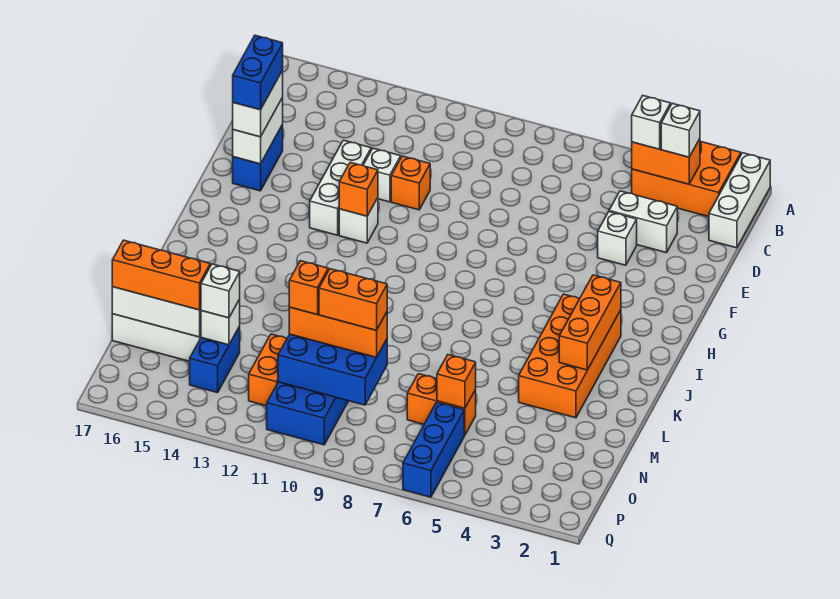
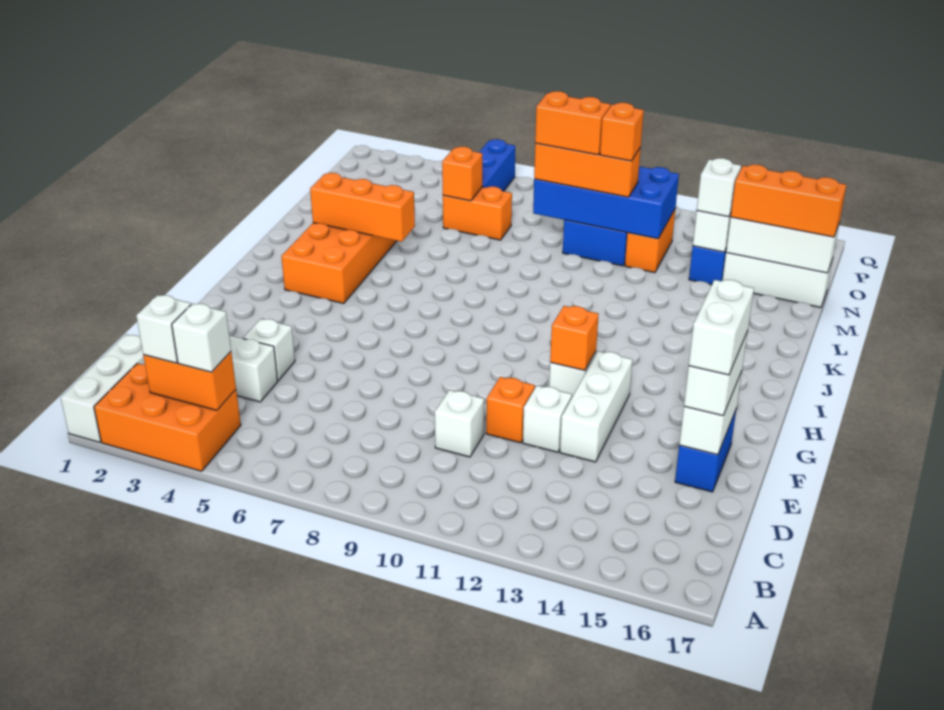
none -> white brick D10 level 1
blue brick E16:F16 level 4 -> white brick E16:F16 level 4
orange brick I3:K3 level 2 -> orange brick K3:K5 level 2
blue brick N9:O11 level 2 -> blue brick N9:O12 level 2

